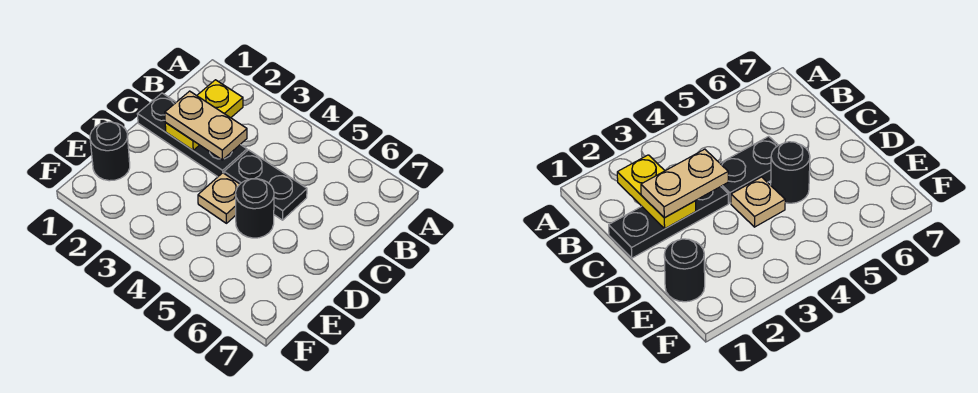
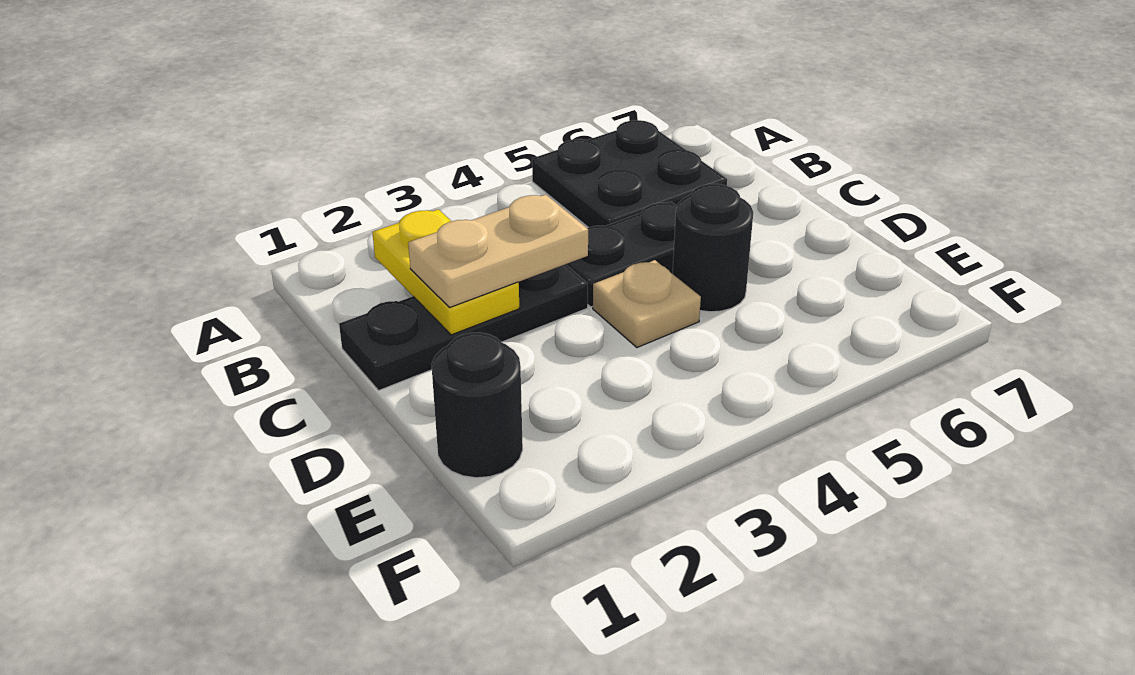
none -> black plate A5:B6 level 1

